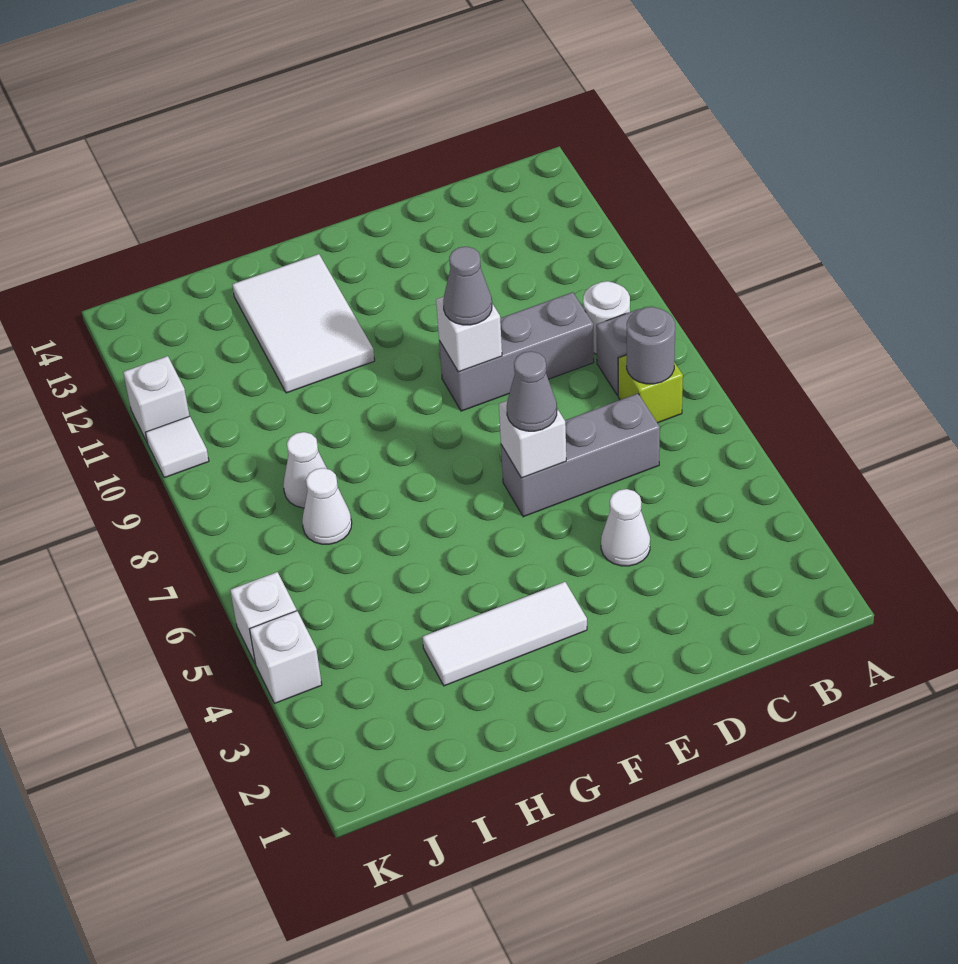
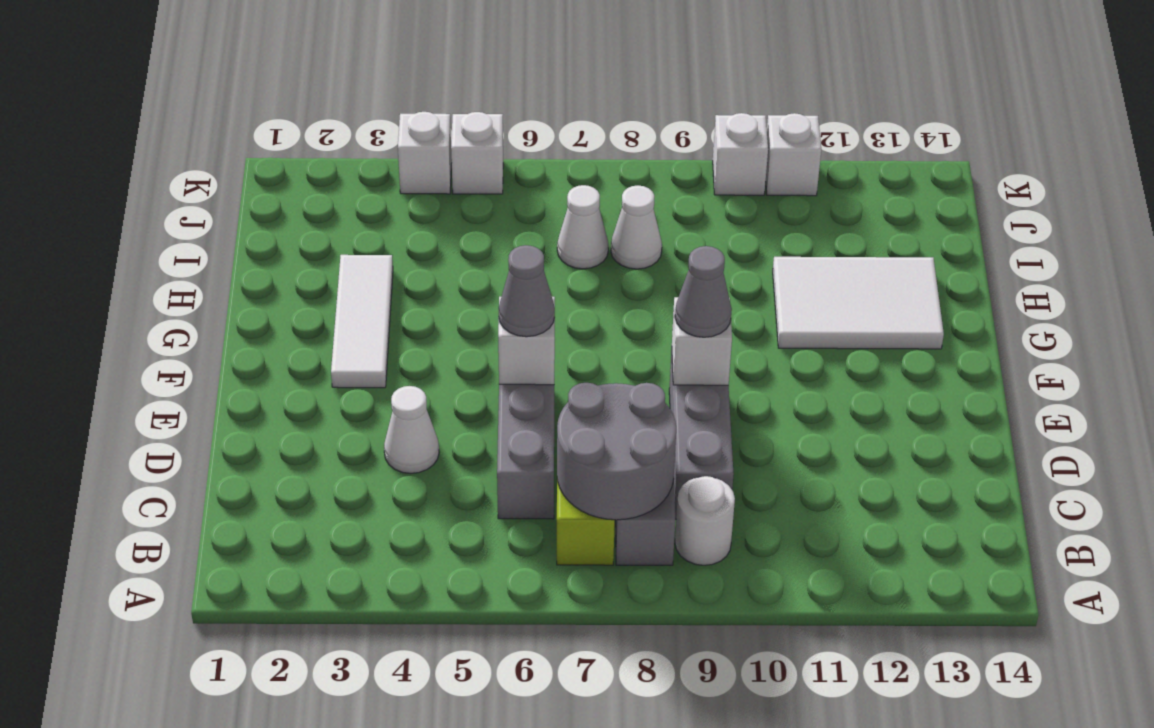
grey round brick B7 level 2 -> grey round brick B7:C8 level 2
white tile K10 level 1 -> white brick K10 level 1

